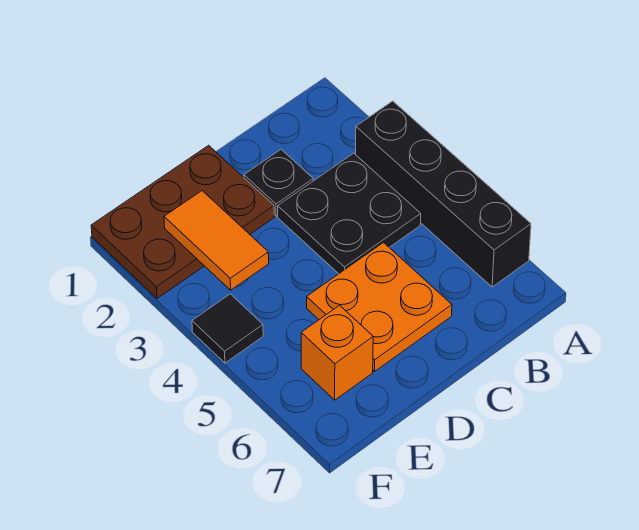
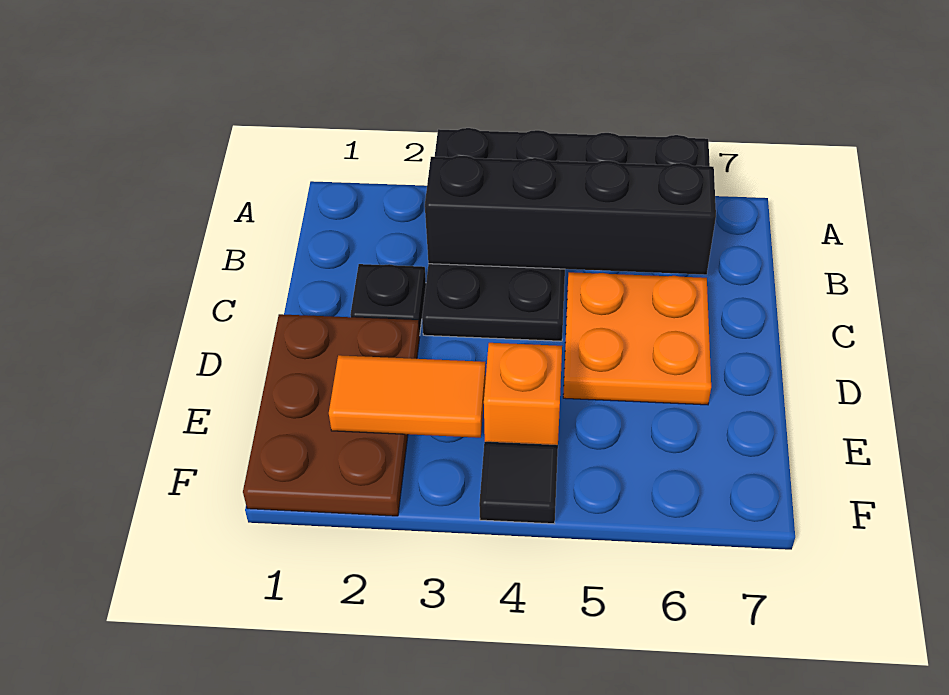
none -> black brick B3:B6 level 2
orange brick E6 level 1 -> orange brick E4 level 1

